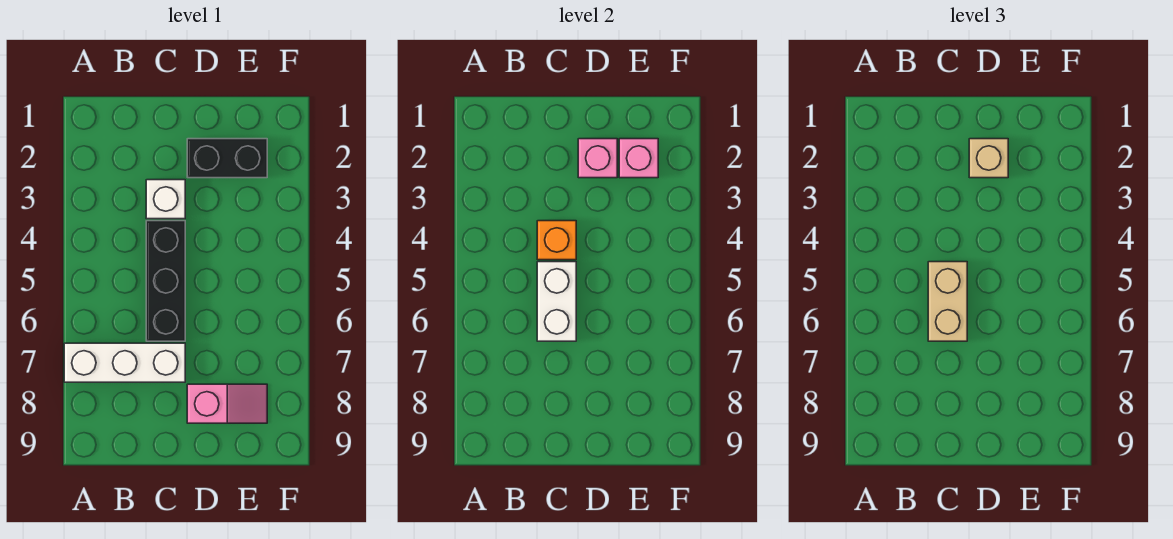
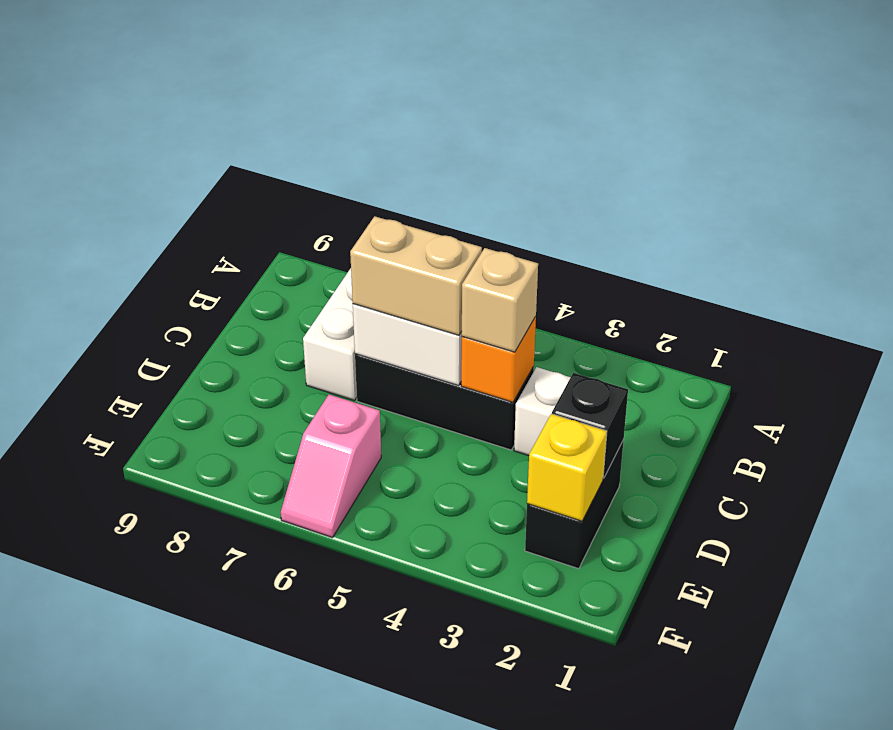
pink brick D2 level 2 -> black brick D2 level 2
tan brick D2 level 3 -> tan brick C4 level 3
pink slope D8:E8 level 1 top D -> pink slope E6:F6 level 1 top E
pink brick E2 level 2 -> yellow brick E2 level 2

